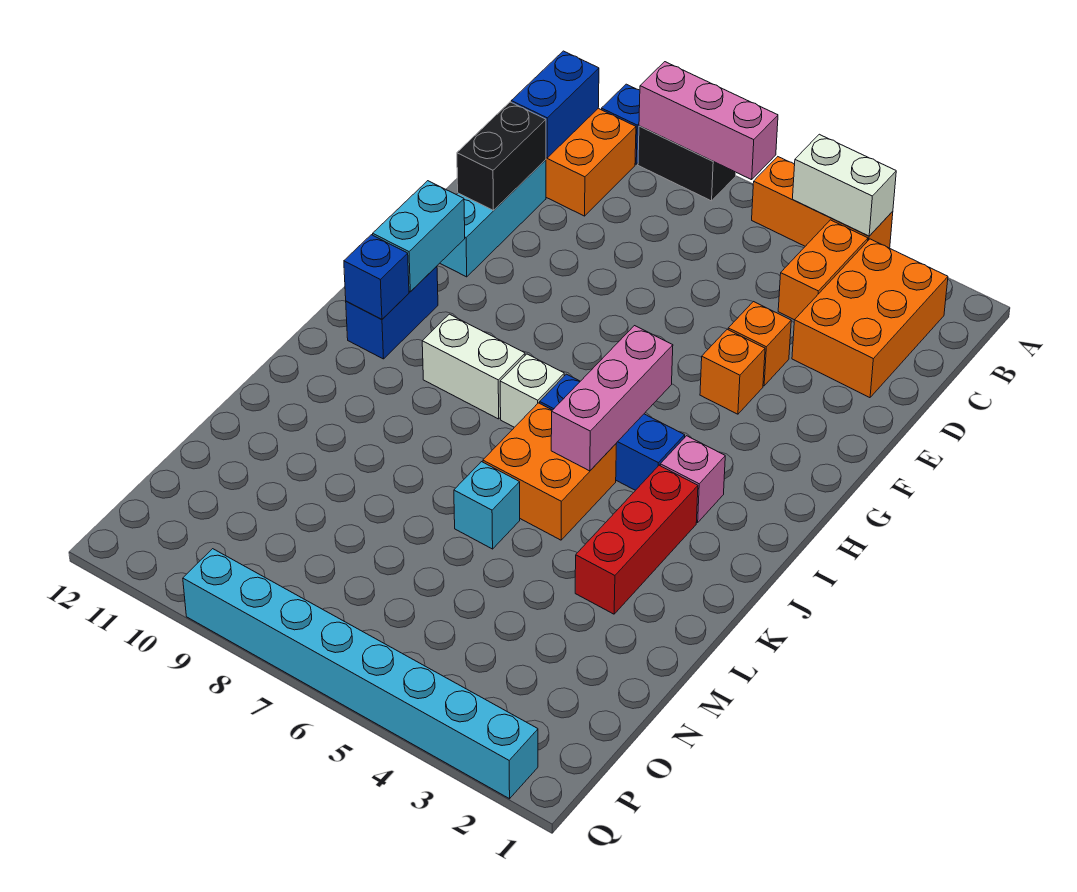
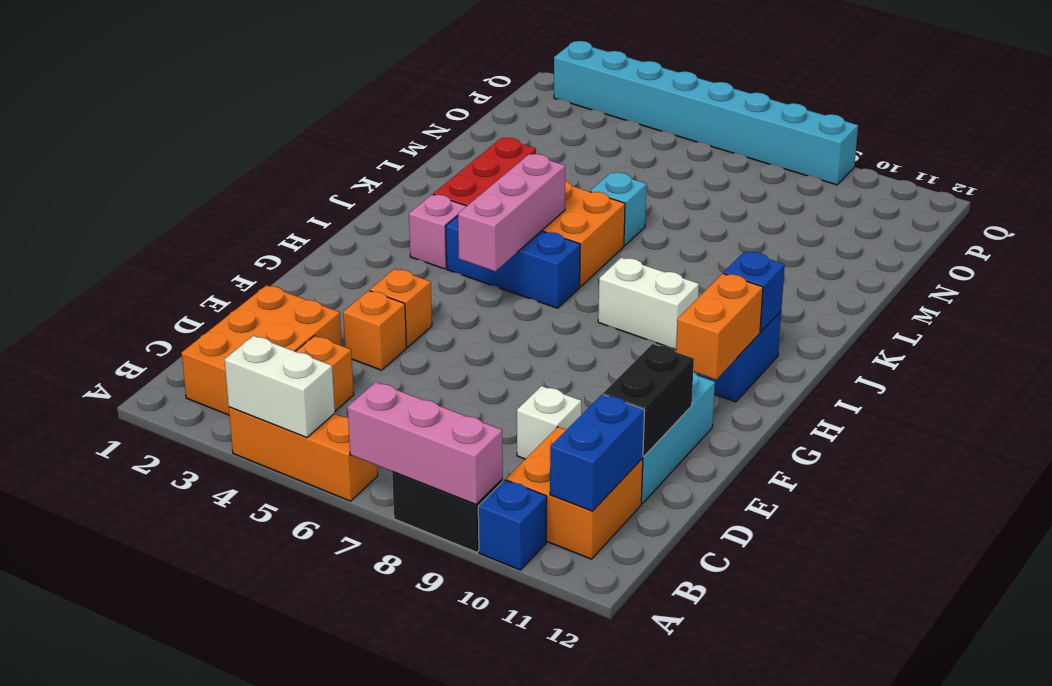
cyan brick G11:H11 level 2 -> orange brick G11:H11 level 2
white brick I7 level 1 -> white brick D9 level 1

